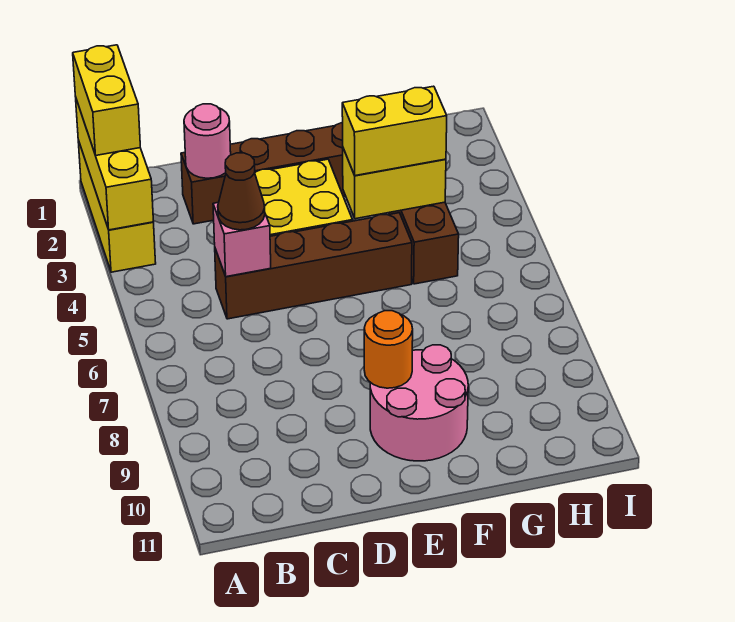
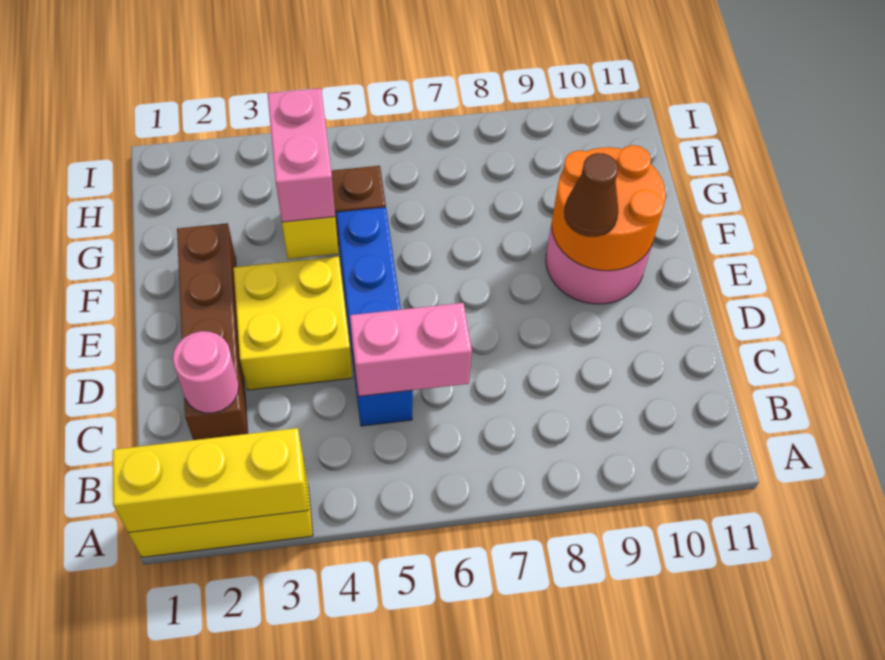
yellow brick A1:A2 level 3 -> none
brown brick C5:F5 level 1 -> blue brick C5:F5 level 1
pink brick C5 level 2 -> pink brick C5:C6 level 2
brown cone C5 level 3 -> brown cone E9 level 3
orange round brick E9 level 2 -> orange round brick E9:F10 level 2
yellow brick F4:G4 level 3 -> pink brick F4:G4 level 3

